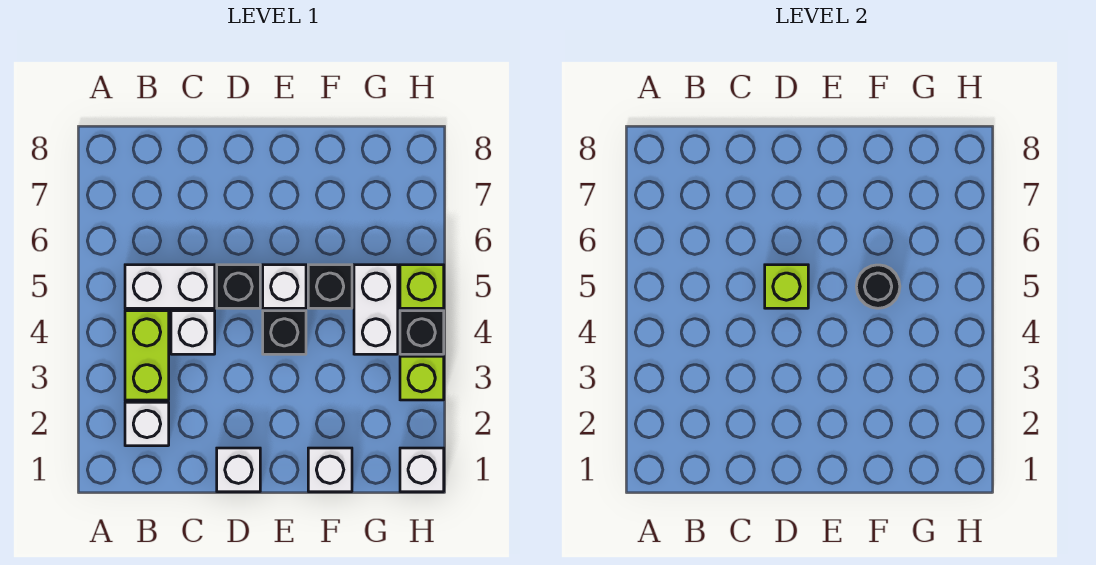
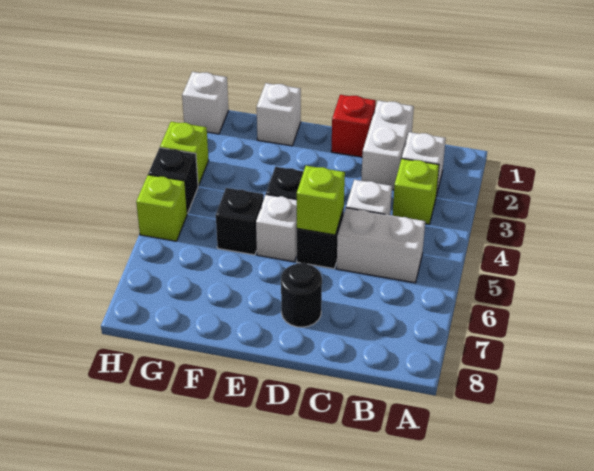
lime brick B3:B4 level 1 -> lime brick B3 level 1
white brick D1 level 1 -> red brick D1 level 1
black round brick F5 level 2 -> black round brick D7 level 1
white brick G4:G5 level 1 -> white brick C1:C2 level 1

